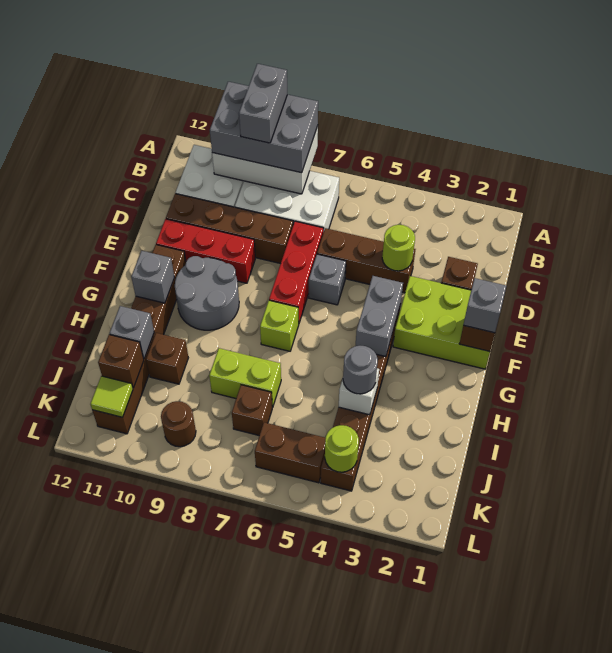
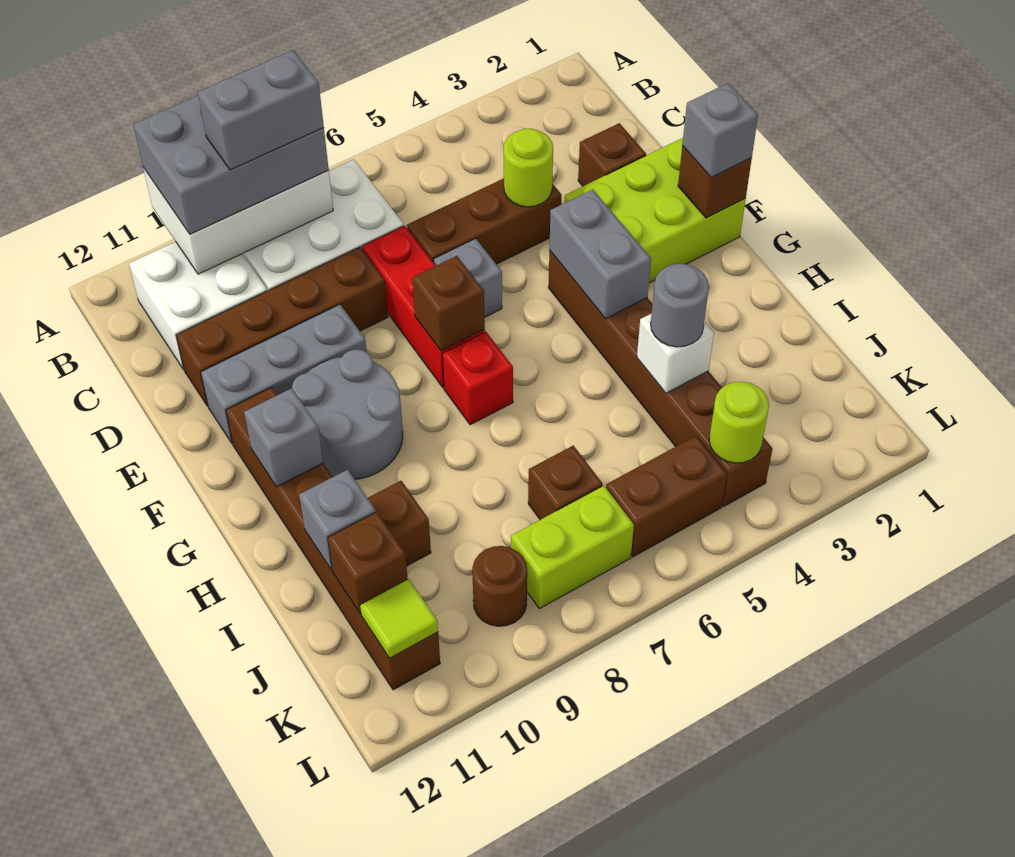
grey brick A9:B9 level 4 -> grey brick B8:B9 level 4
red brick E9:E11 level 1 -> grey brick E9:E11 level 1
none -> brown brick F7 level 2
lime brick G7 level 1 -> red brick G7 level 1
lime brick I7:I8 level 1 -> lime brick K7:K8 level 1

